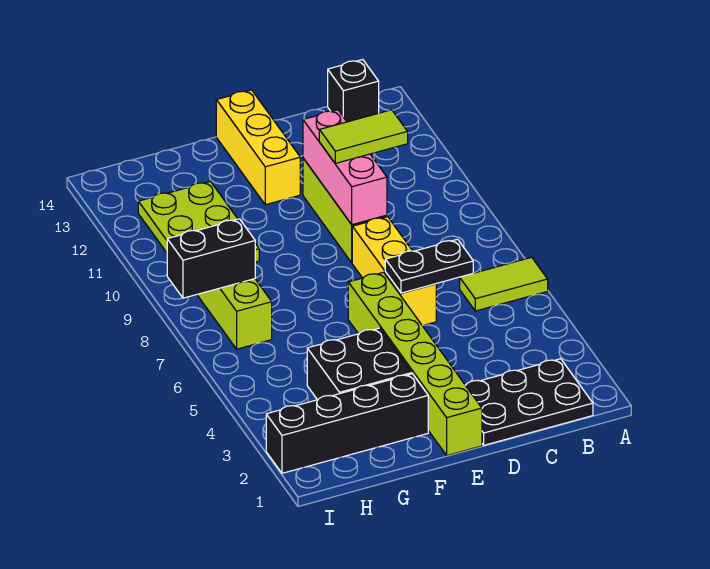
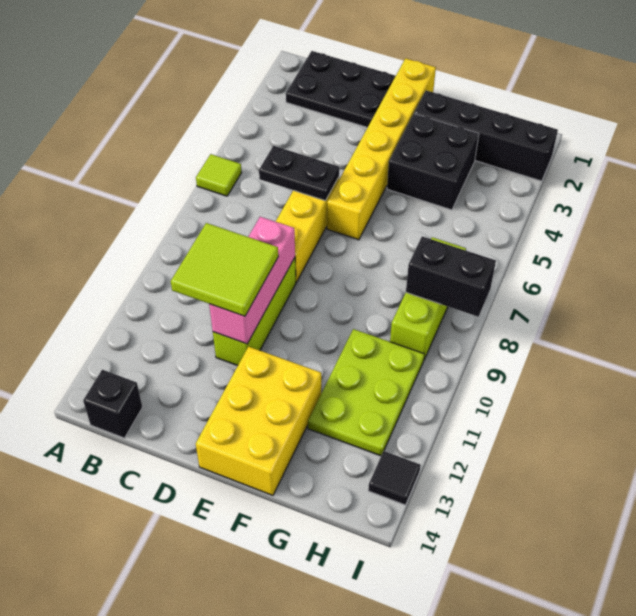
lime tile A6:B6 level 1 -> lime tile A6 level 1
lime tile C10:D10 level 3 -> lime tile C10:D11 level 3
lime brick E1:E6 level 1 -> yellow brick E1:E6 level 1
yellow brick E12:E14 level 1 -> yellow brick E12:F14 level 1
none -> black tile I13 level 1

